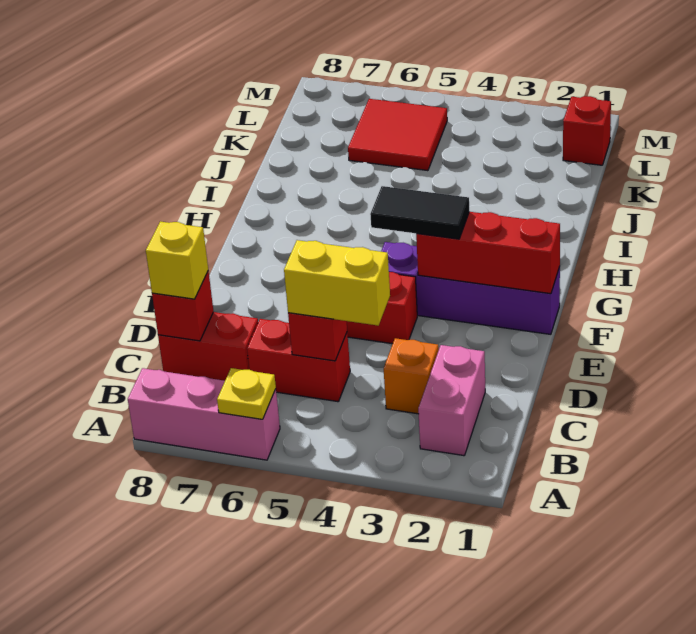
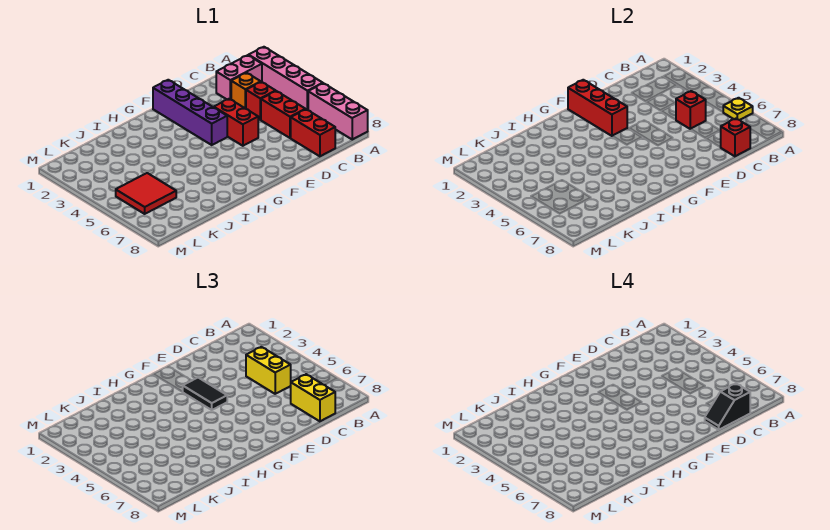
none -> pink brick A2:A5 level 1
yellow brick C8 level 3 -> yellow brick C7:C8 level 3
none -> black slope C8:D8 level 4 top C
red brick L1 level 1 -> red brick C4 level 1

